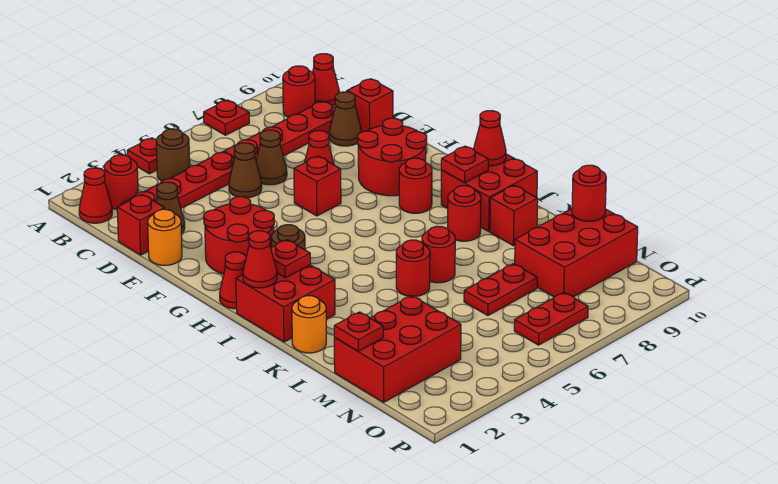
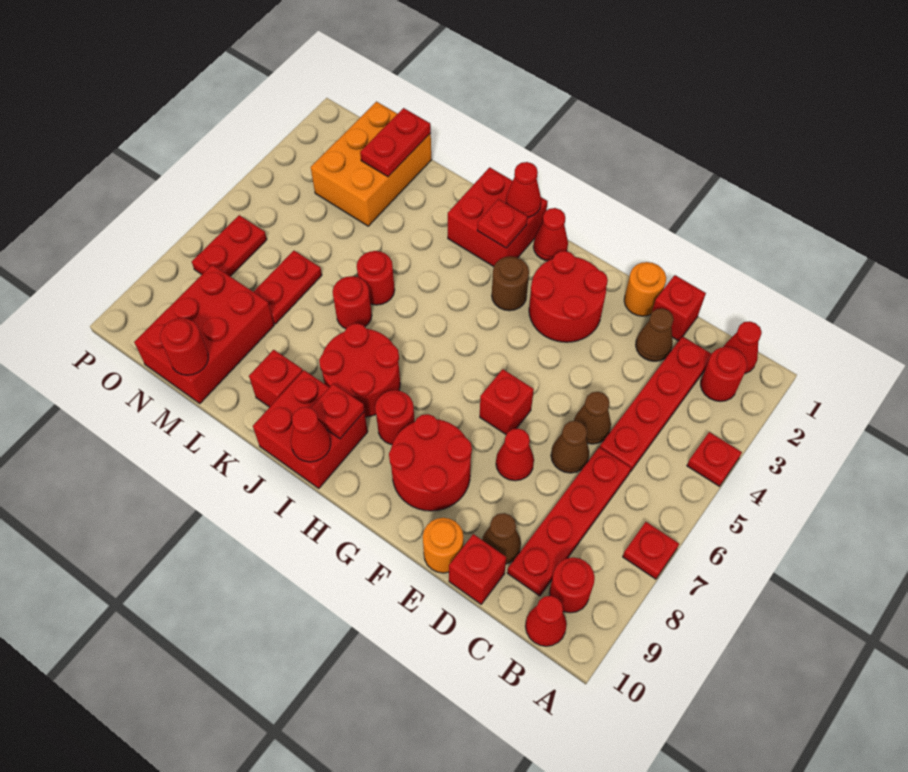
brown round brick B4 level 1 -> none
red round brick J8 level 1 -> red round brick I7:J8 level 1
orange round brick K1 level 1 -> orange round brick E10 level 1
red brick M1:N3 level 1 -> orange brick M1:N3 level 1
red plate M1 level 2 -> red plate M1:M2 level 2

